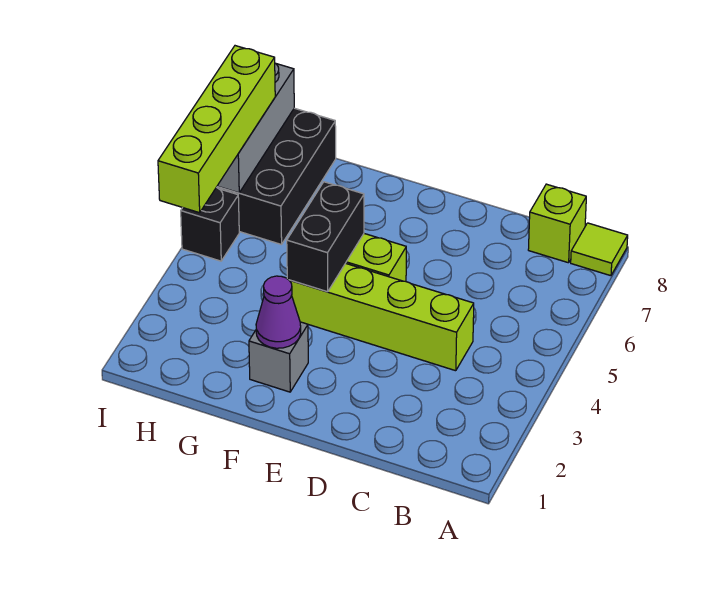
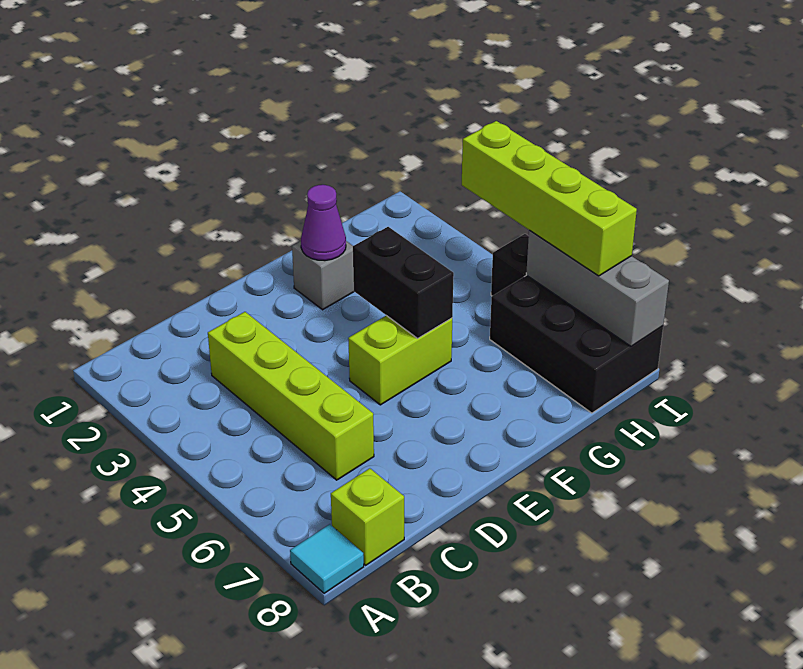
lime tile A8 level 1 -> cyan tile A8 level 1
lime brick C4:F4 level 1 -> lime brick C3:C6 level 1

